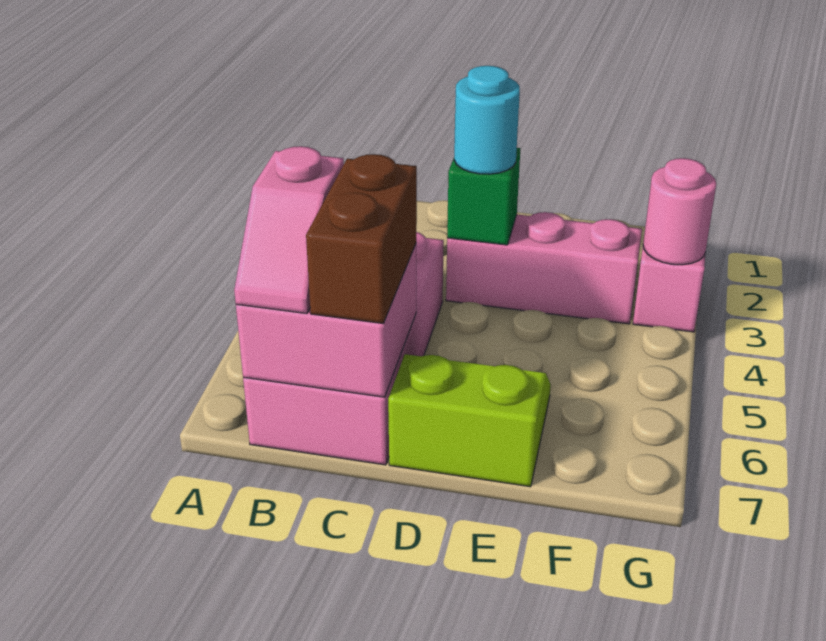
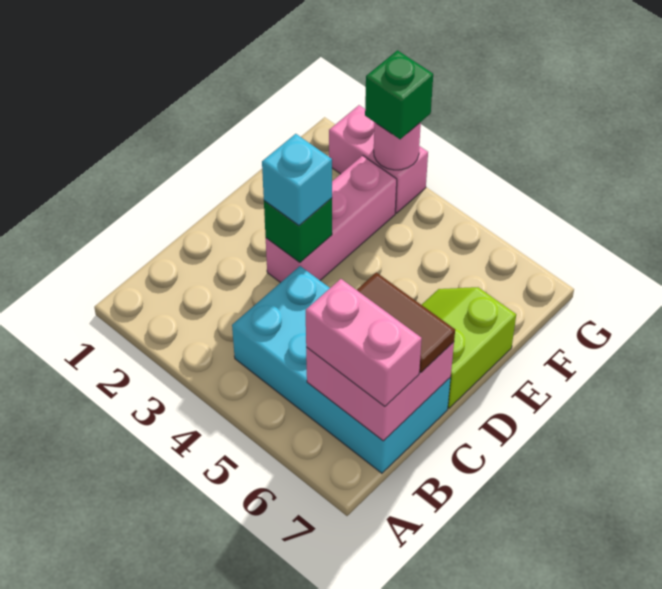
pink brick B4:C7 level 1 -> cyan brick B4:C7 level 1
pink slope B6:B7 level 3 top 6 -> pink brick B6:B7 level 3
brown brick C6:C7 level 3 -> brown tile C6:C7 level 3
cyan round brick D3 level 3 -> cyan brick D3 level 3
none -> green brick G3 level 3

